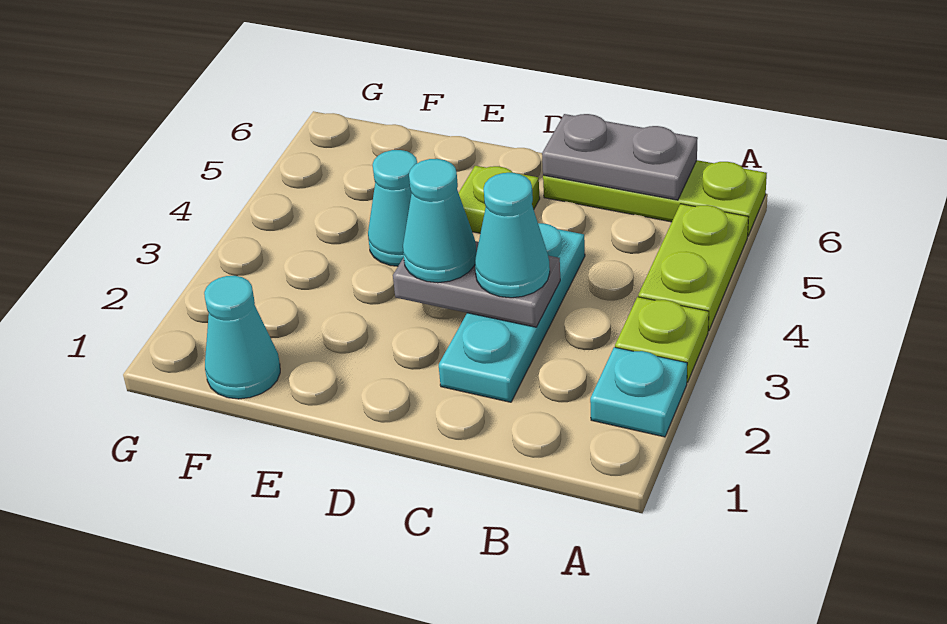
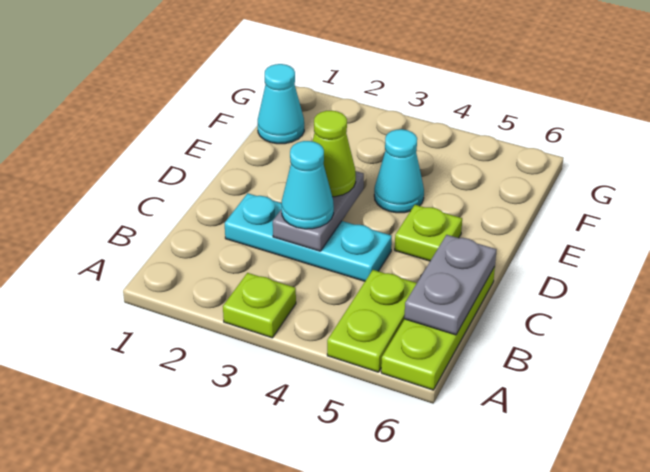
cyan plate A2 level 1 -> none
lime plate A4:A5 level 1 -> lime plate A5:B5 level 1
cyan cone D3 level 3 -> lime cone D3 level 3

